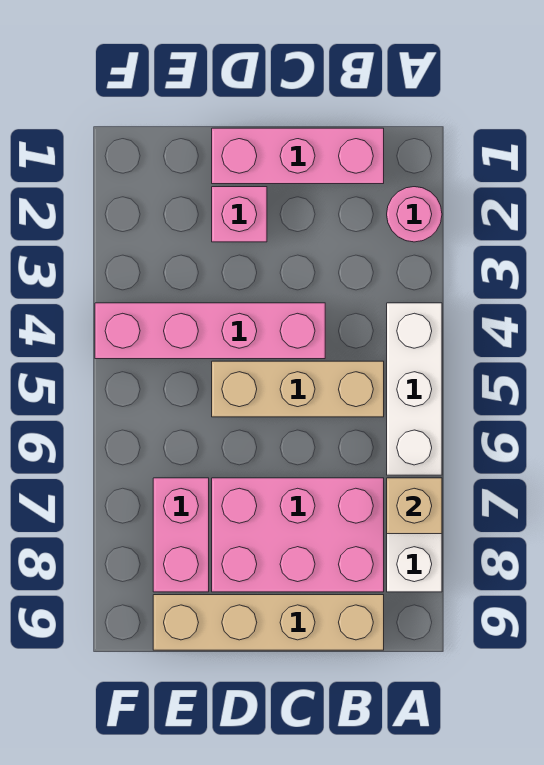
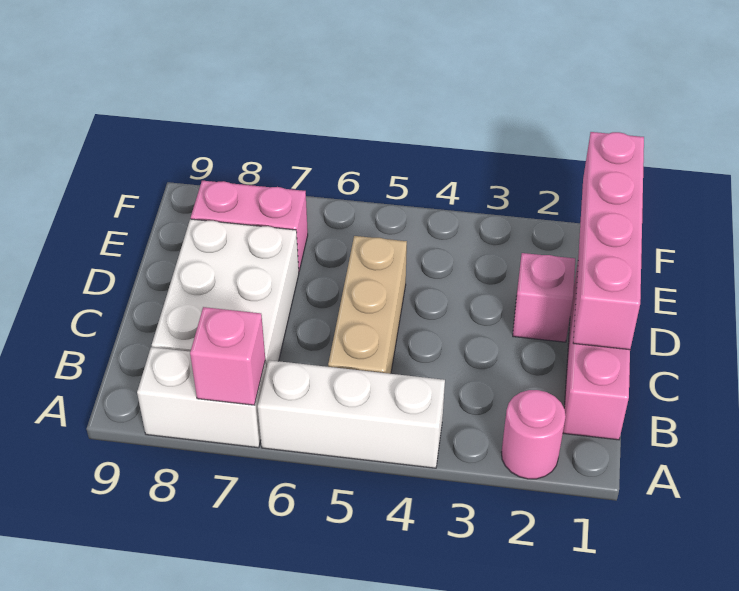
tan brick A7 level 2 -> pink brick A7 level 2
pink brick B7:D8 level 1 -> white brick B7:D8 level 1
tan brick B9:E9 level 1 -> none
pink brick C4:F4 level 1 -> pink brick C1:F1 level 2

